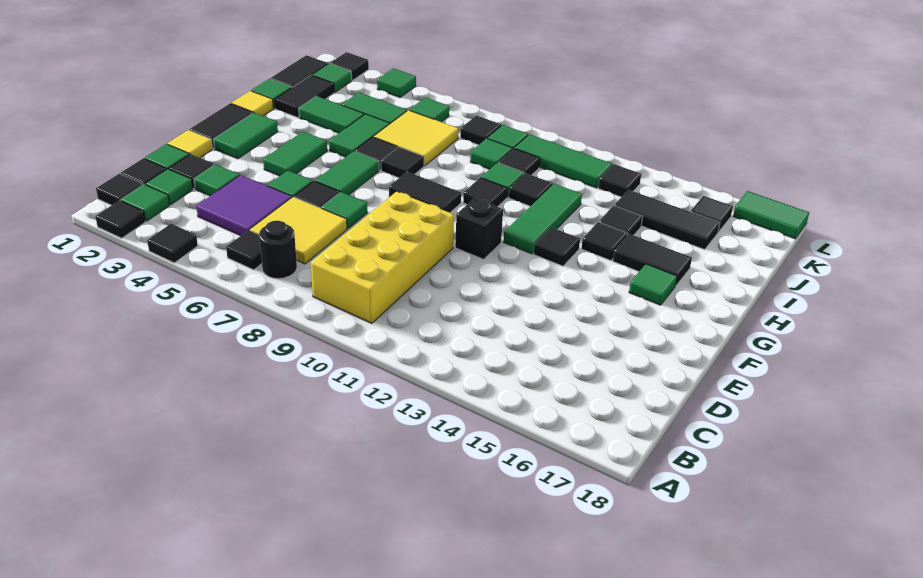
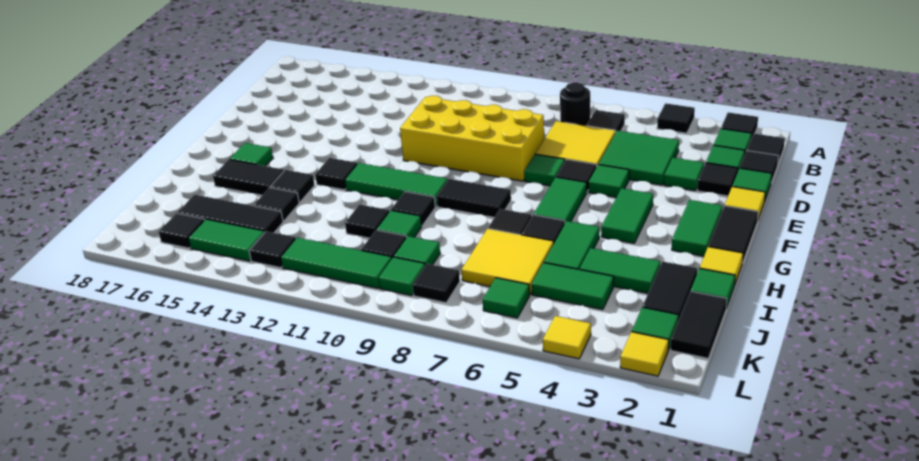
yellow brick B9:E10 level 1 -> yellow brick D8:E11 level 1
purple tile C4:D5 level 1 -> green tile C4:D5 level 1
black brick F11 level 1 -> none
green tile G12:I12 level 1 -> green tile G10:G12 level 1
black tile L2 level 1 -> yellow tile L2 level 1
green tile L4 level 1 -> yellow tile L4 level 1
green tile L17:L18 level 1 -> green tile K14:K15 level 1

